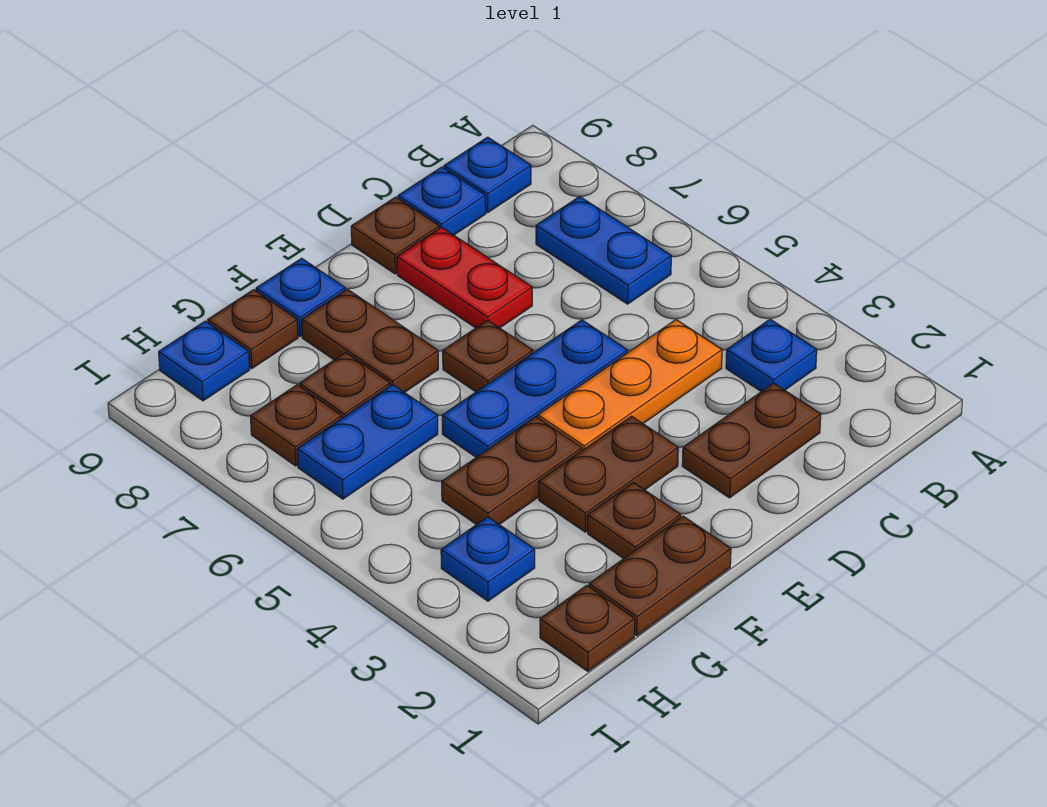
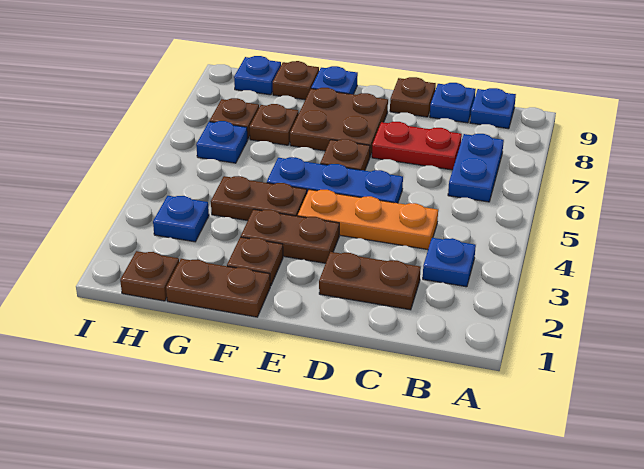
red plate D7:D8 level 1 -> red plate C7:D7 level 1
brown plate F7:F8 level 1 -> brown plate E7:F8 level 1
blue plate G6:H6 level 1 -> blue plate H6 level 1

